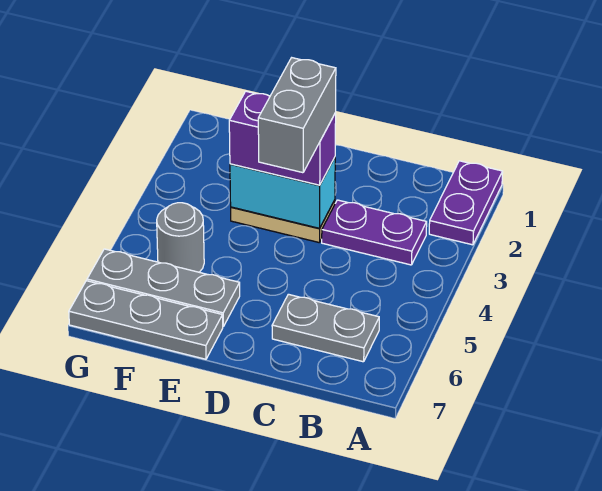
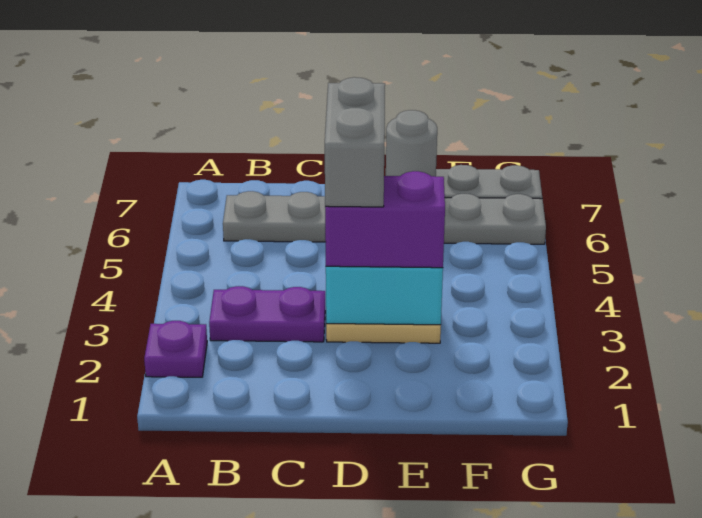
purple plate A1:A2 level 1 -> purple plate A2 level 1
grey round brick F5 level 1 -> grey round brick E7 level 2

